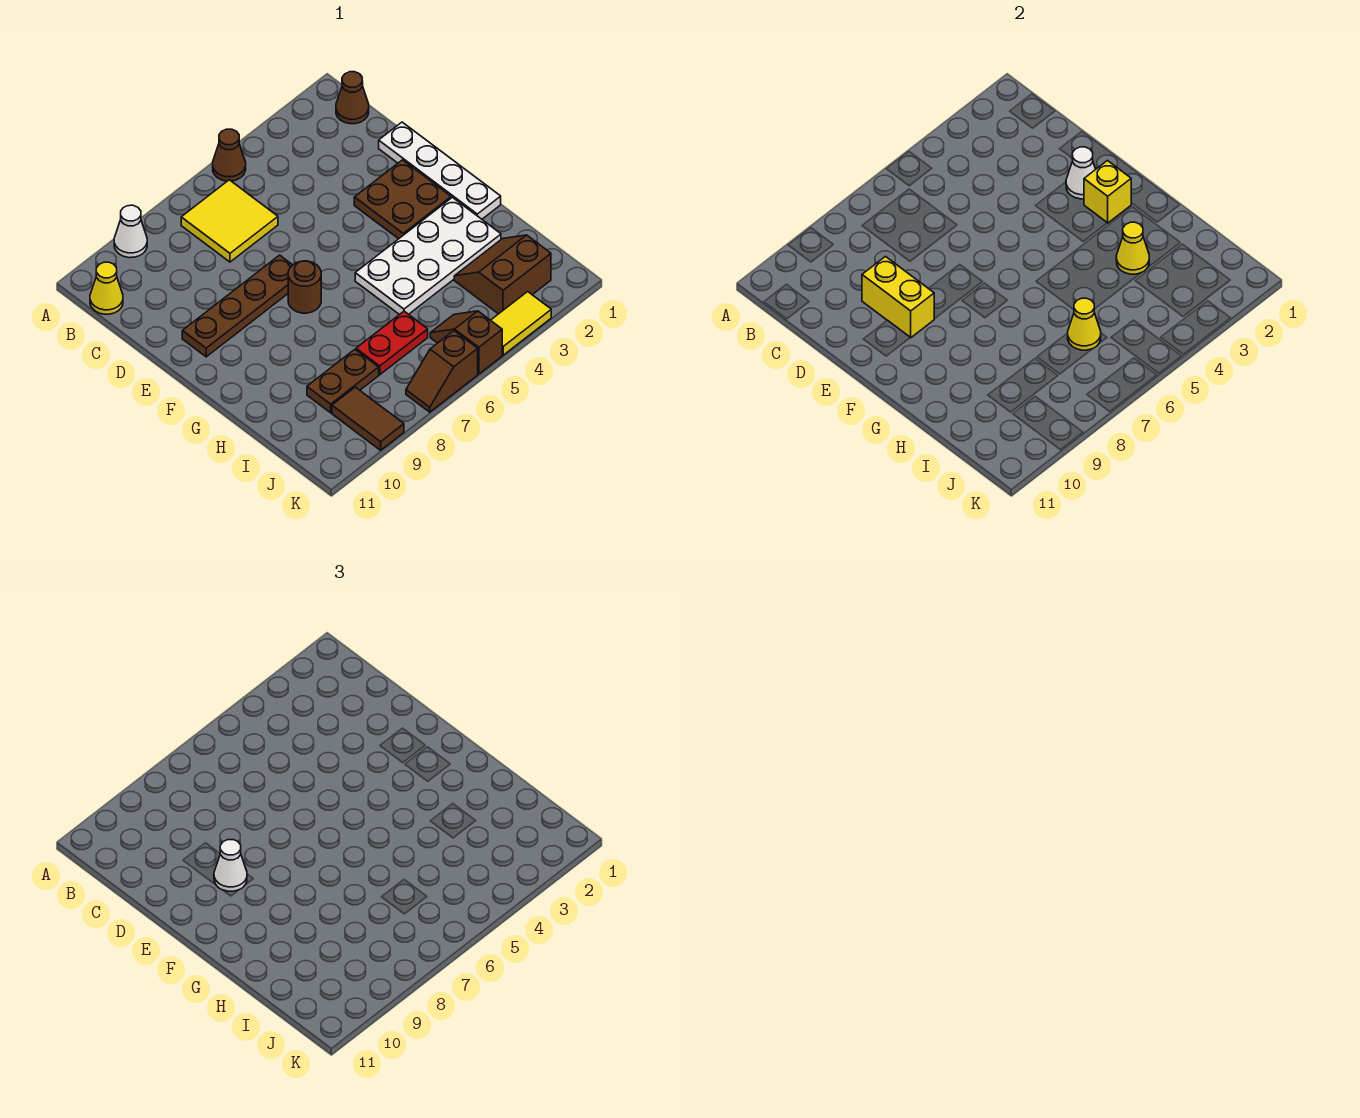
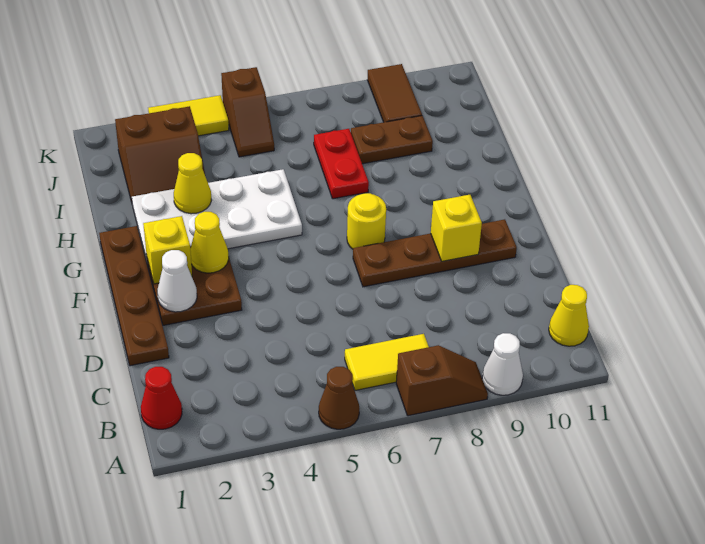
brown cone B1 level 1 -> red cone B1 level 1
yellow tile B6:C7 level 1 -> yellow tile B6:B7 level 1
white plate D1:G1 level 1 -> brown plate D1:G1 level 1
yellow brick D9:E9 level 2 -> yellow brick E9 level 2
white cone E9 level 3 -> none
brown round brick F7 level 1 -> yellow round brick F7 level 1
red plate I6:I7 level 1 -> red plate H7:I7 level 1
yellow cone I6 level 2 -> yellow cone F3 level 2
brown slope K6:K7 level 1 top 6 -> brown slope A7:A8 level 1 top 7

